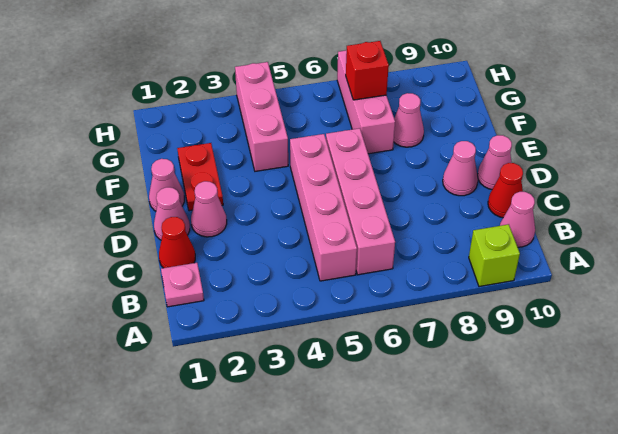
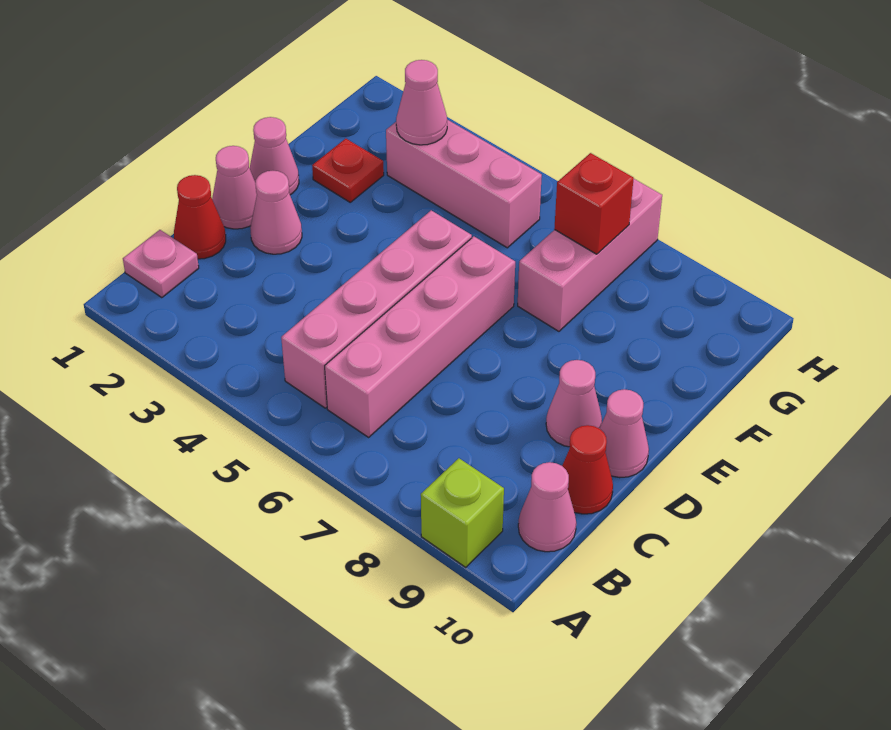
red plate E2:F2 level 1 -> red plate F2 level 1
pink brick F4:H4 level 1 -> pink brick G3:G5 level 1
pink cone F8 level 1 -> pink cone G3 level 2

